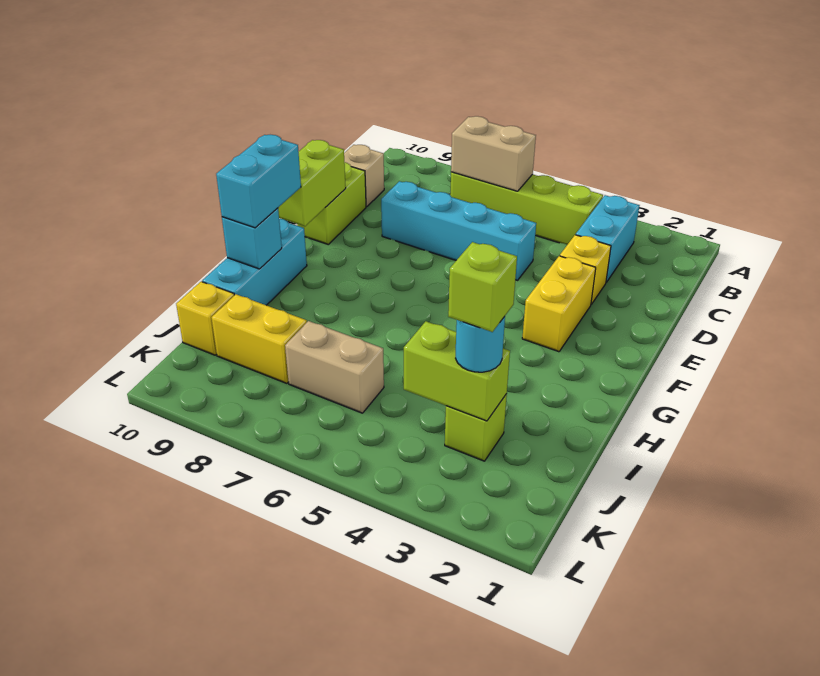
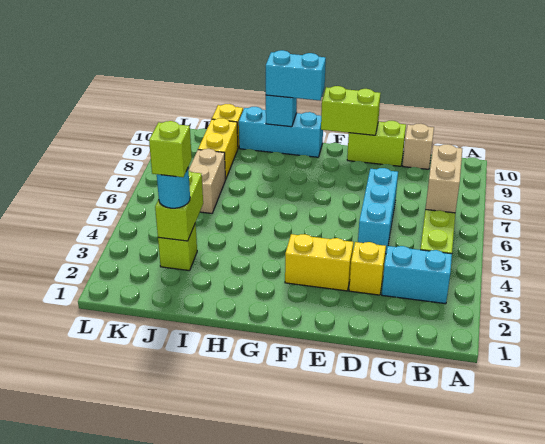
cyan brick D5:D8 level 1 -> cyan brick D5:D7 level 1

